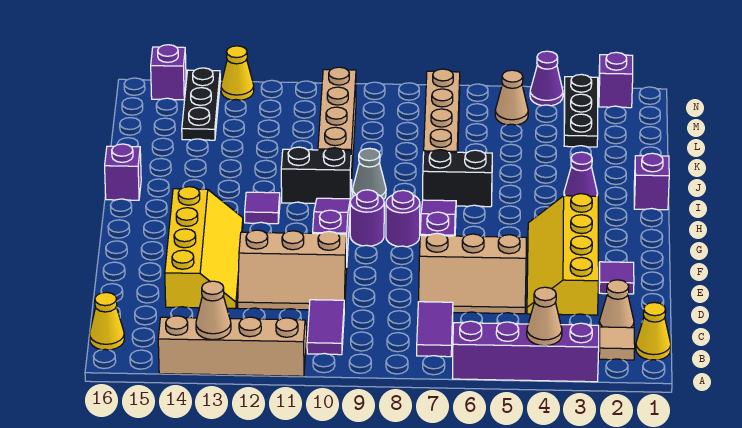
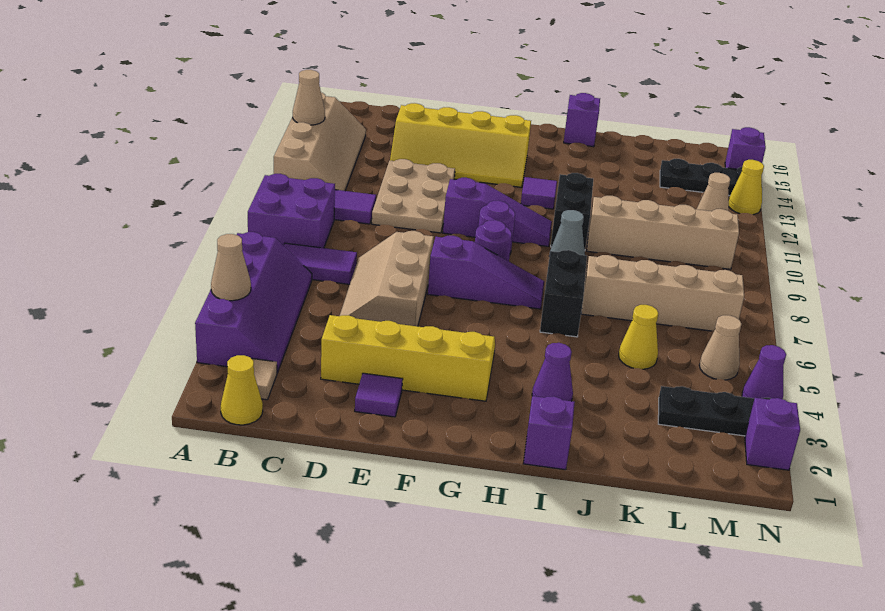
none -> purple brick A8:B9 level 1
yellow cone B16 level 1 -> yellow cone K5 level 1
tan cone C2 level 1 -> tan cone M12 level 1
tan slope D10:E12 level 1 top E -> tan plate D10:E12 level 1

